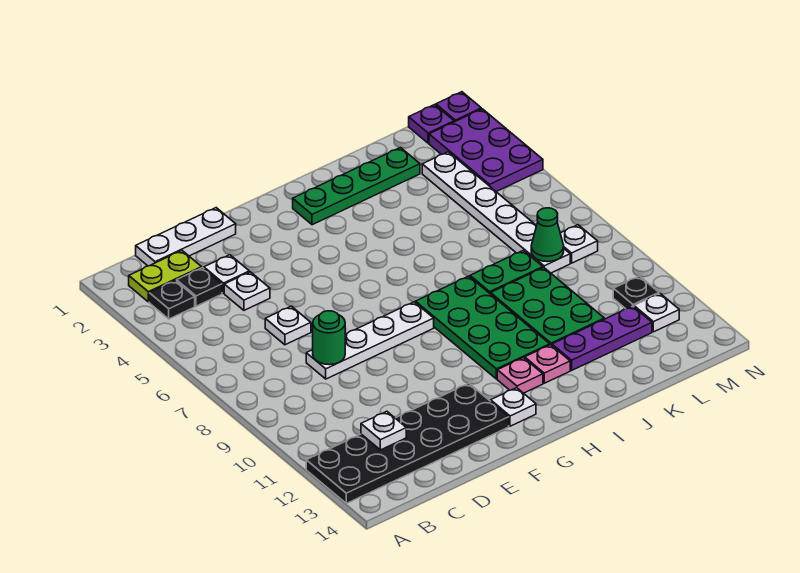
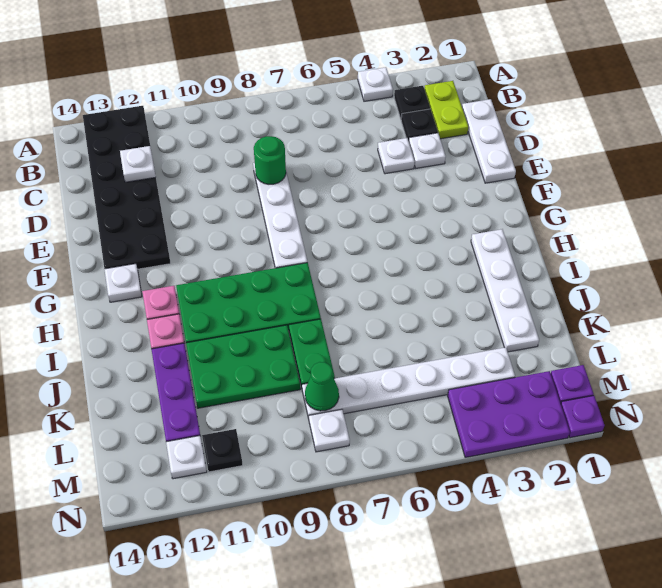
white plate D6 level 1 -> white plate A4 level 1
green plate H2:K2 level 1 -> white plate H2:K2 level 1

